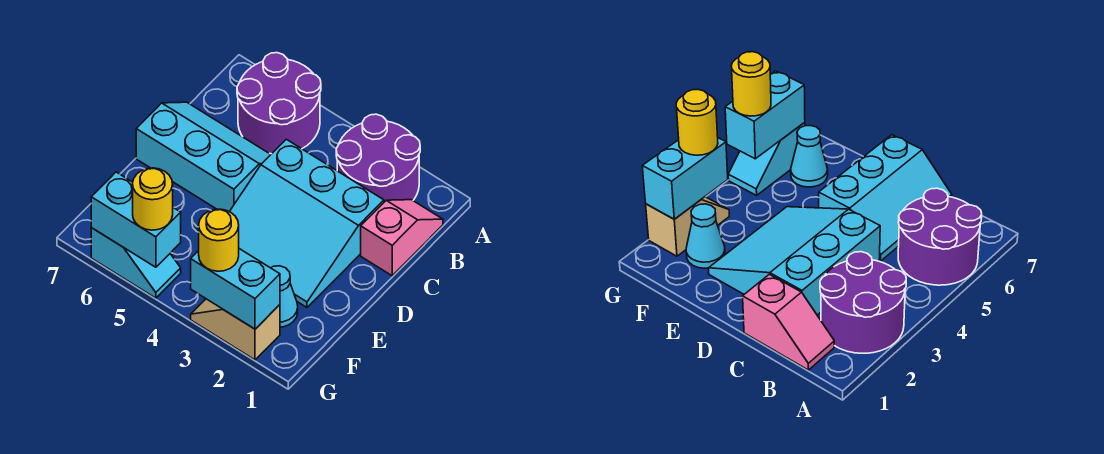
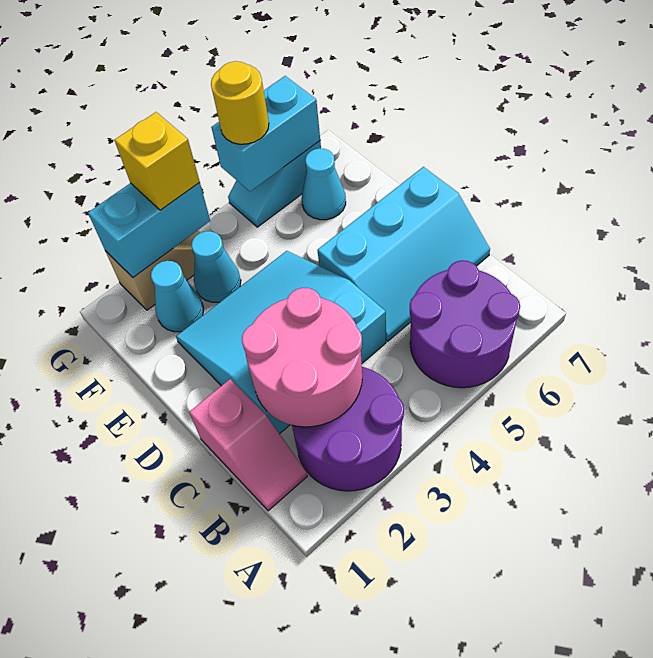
none -> pink round brick B2:C3 level 2
none -> cyan cone F3 level 1
yellow round brick G3 level 3 -> yellow brick G3 level 3

